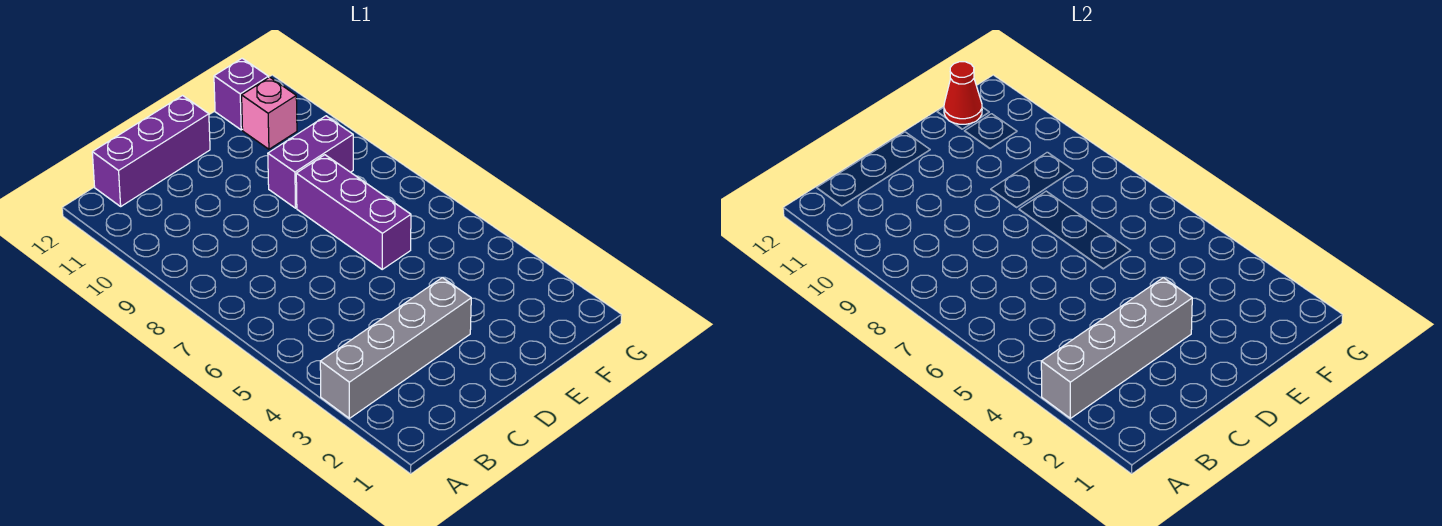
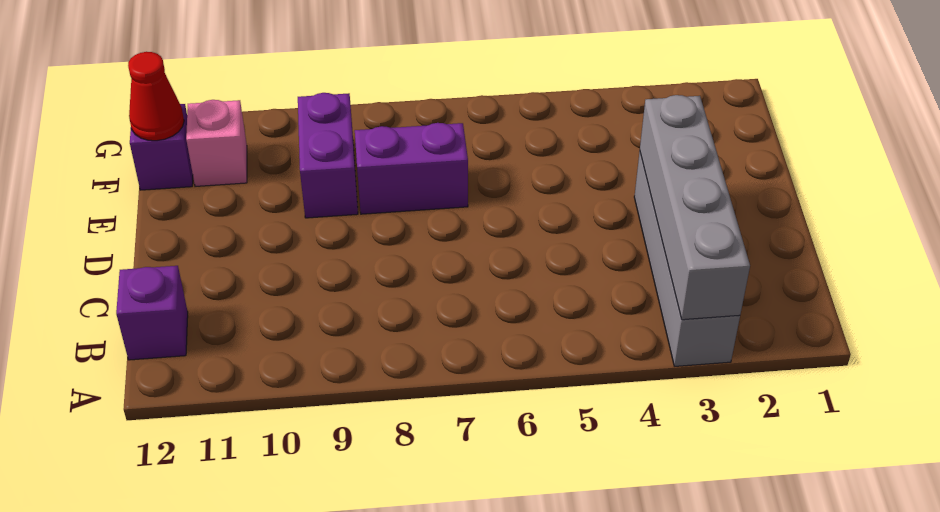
purple brick B12:D12 level 1 -> purple brick B12 level 1
purple brick E6:E8 level 1 -> purple brick E7:E8 level 1

